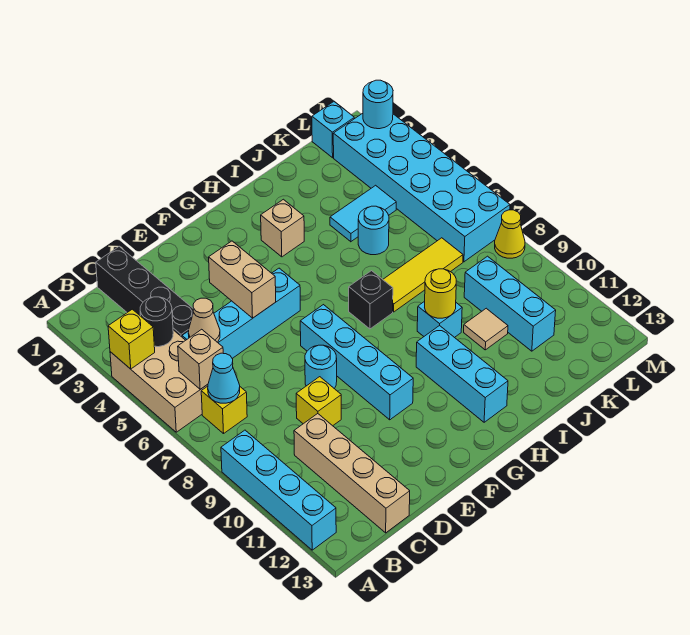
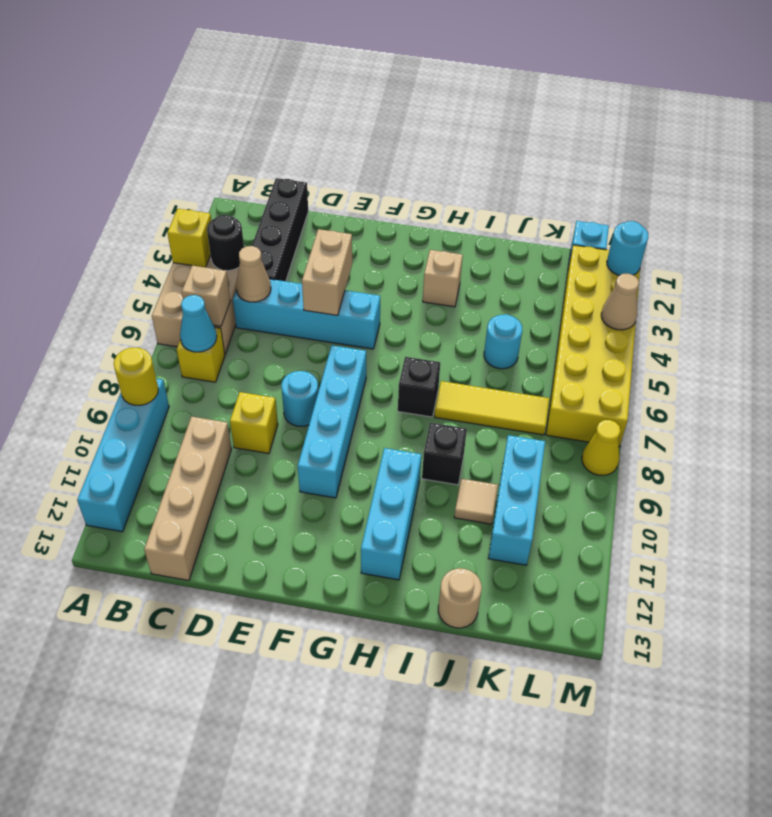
cyan brick I9 level 1 -> black brick I9 level 1
yellow round brick I9 level 2 -> yellow round brick A9 level 2
cyan tile J4:K4 level 1 -> none
none -> tan round brick J13 level 1
cyan brick L2:M7 level 1 -> yellow brick L2:M7 level 1
none -> tan cone M4 level 2

